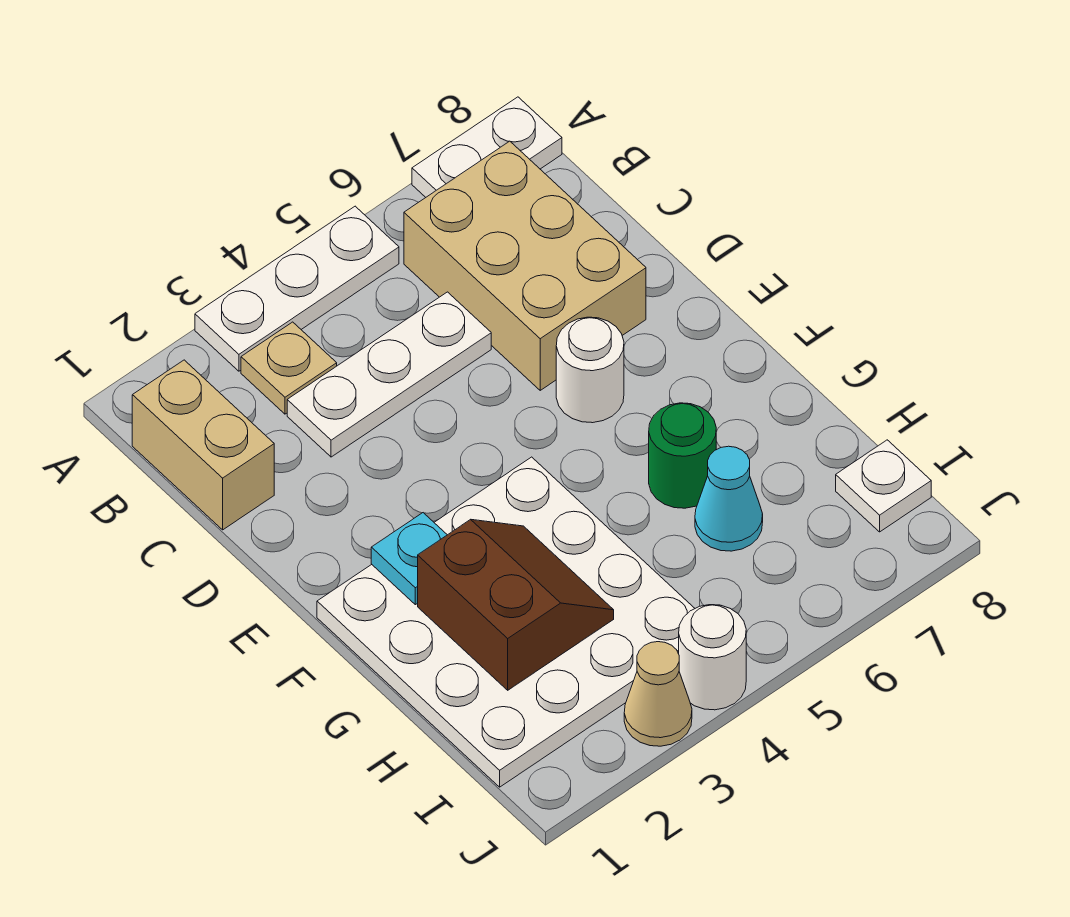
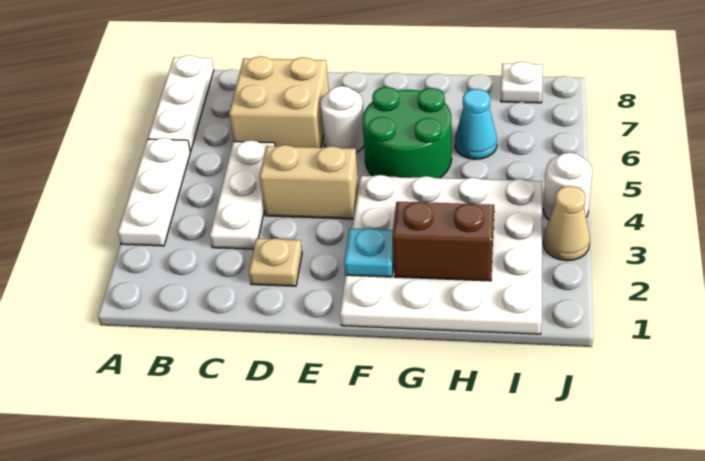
white plate A7:A8 level 1 -> white plate A6:A8 level 1
tan brick B1:C1 level 1 -> tan brick D4:E4 level 1
tan plate B3 level 1 -> tan plate D2 level 1
tan brick B6:D7 level 1 -> tan brick C6:D7 level 1
green round brick G6 level 1 -> green round brick F5:G6 level 1

